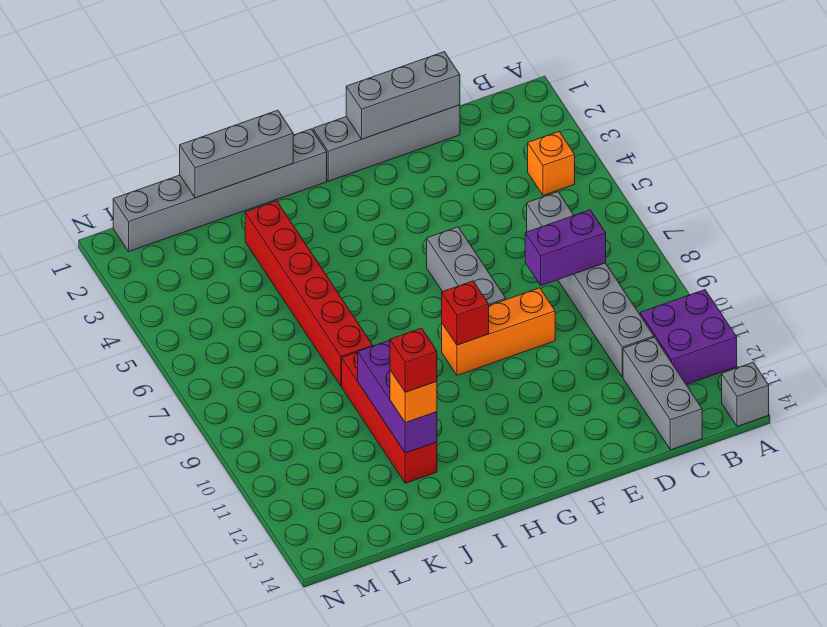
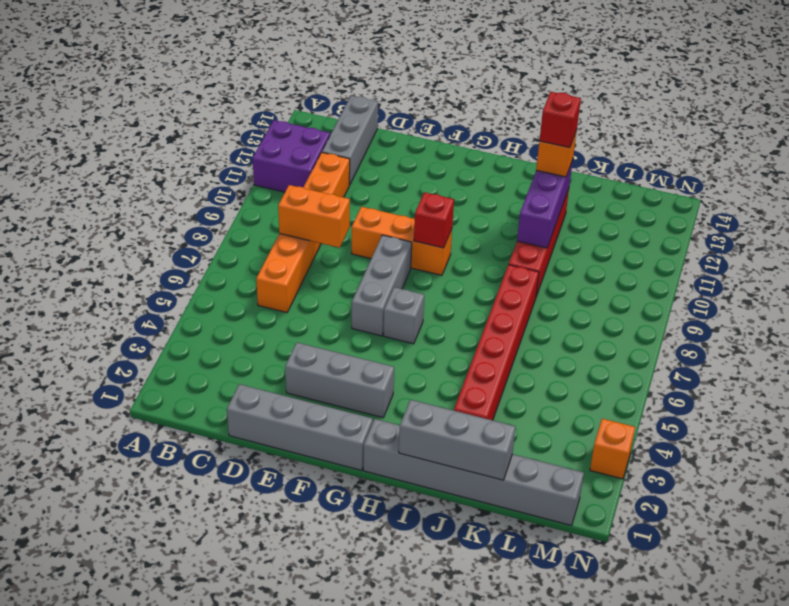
grey brick A14 level 1 -> grey brick G6 level 1
orange brick B4 level 1 -> orange brick N3 level 1
grey brick C6:C11 level 1 -> orange brick C6:C11 level 1
purple brick C8:D8 level 2 -> orange brick C8:D8 level 2
grey brick D1:F1 level 2 -> grey brick E3:G3 level 1

